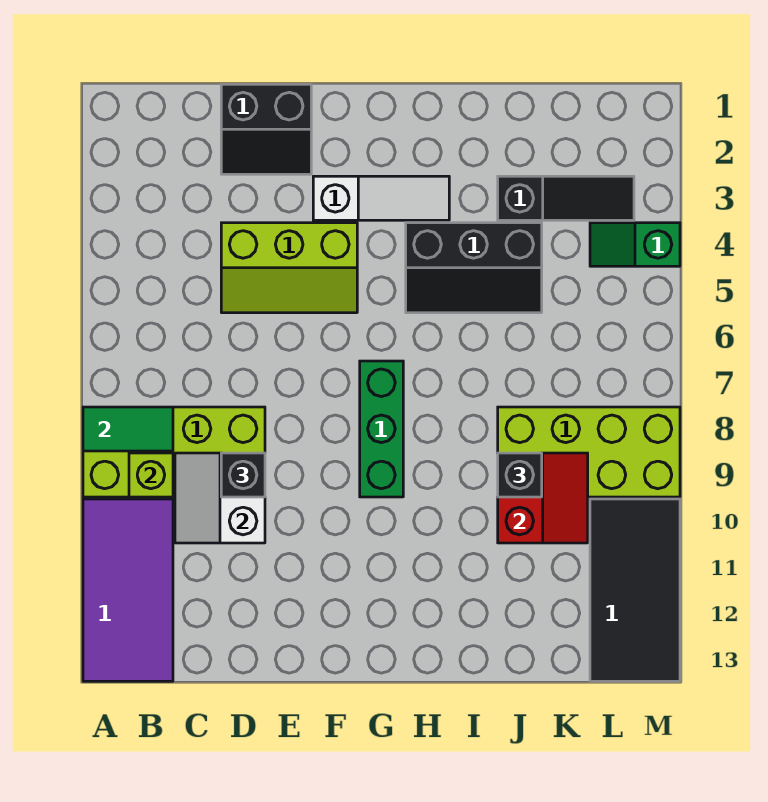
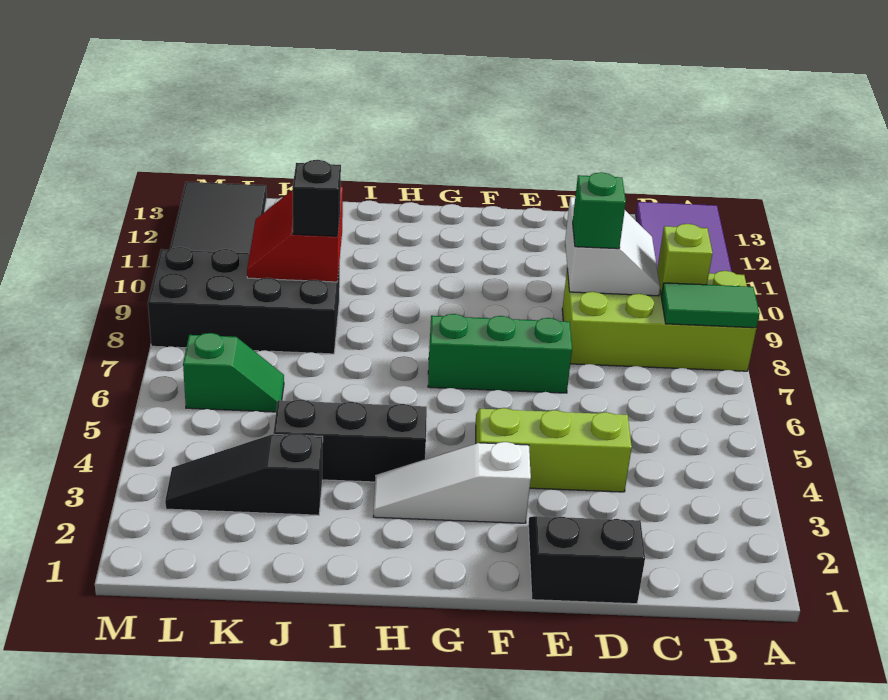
black brick D9 level 3 -> green brick D9 level 3
green brick G7:G9 level 1 -> green brick E7:G7 level 1
lime brick J8:M9 level 1 -> black brick J8:M9 level 1
green slope L4:M4 level 1 top M -> green slope K6:L6 level 1 top L

